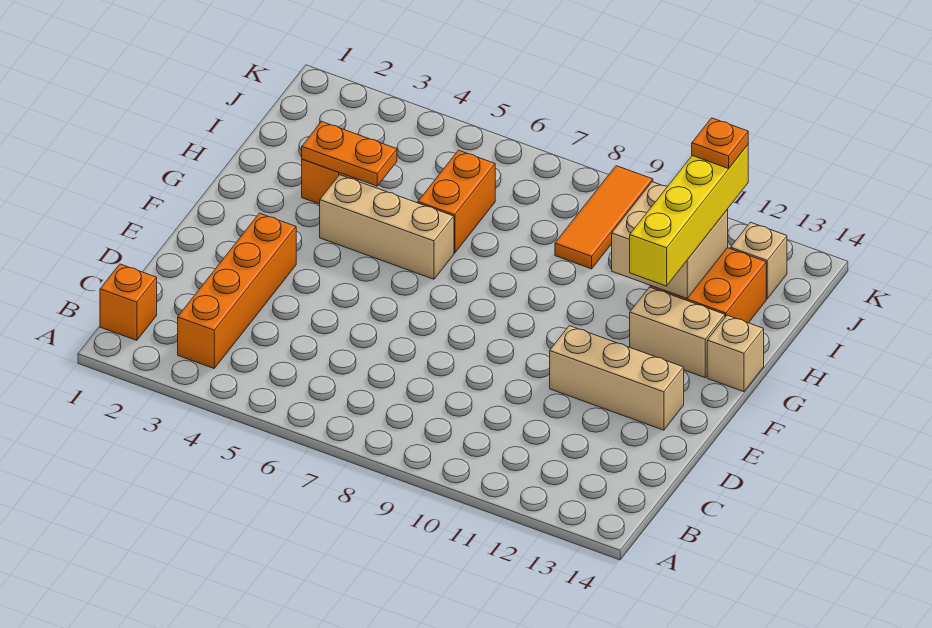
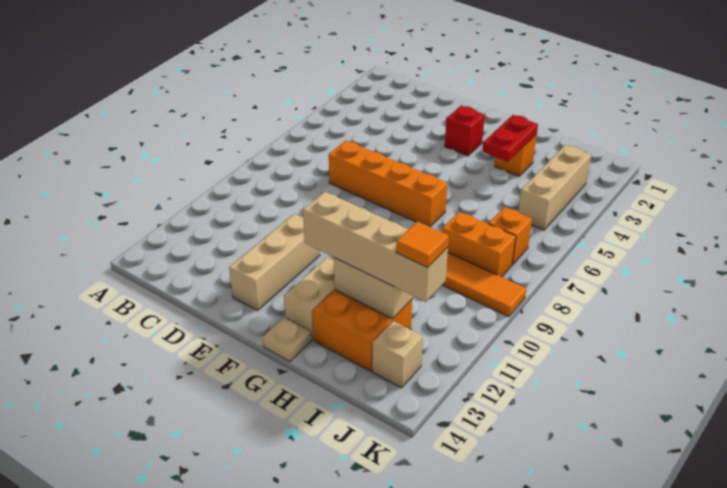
orange brick B1 level 1 -> orange brick J7 level 1
orange brick B3:E3 level 1 -> orange brick D7:G7 level 1
none -> red brick F3 level 1
tan brick G4:G6 level 1 -> tan brick J3:J5 level 1
yellow brick G12:J12 level 3 -> tan brick G12:J12 level 3
tan brick G14 level 1 -> tan plate G14 level 1
orange plate H3:H4 level 2 -> red plate H3:H4 level 2
orange brick H6:I6 level 1 -> orange brick I8:J8 level 1
orange plate J12 level 4 -> orange tile J12 level 4

